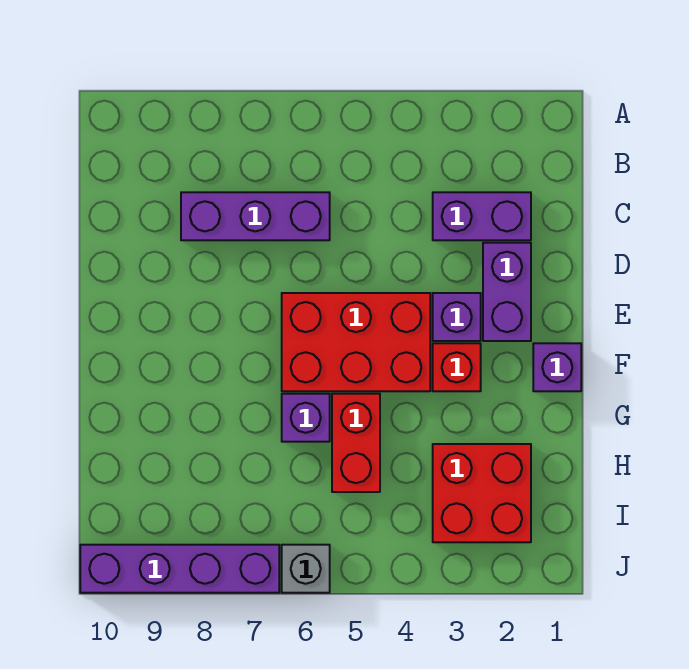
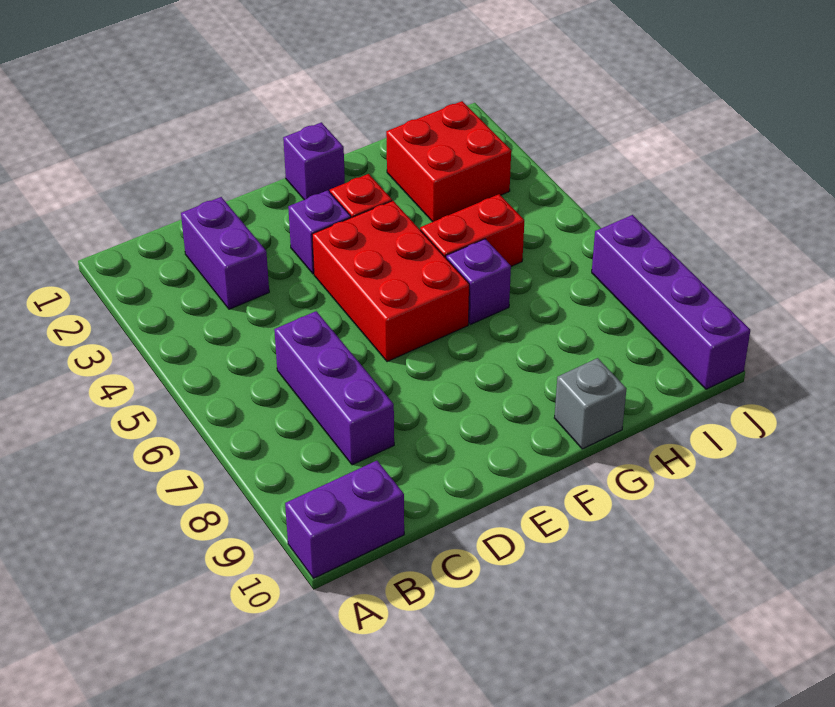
purple brick D2:E2 level 1 -> purple brick A10:B10 level 1
grey brick J6 level 1 -> grey brick G10 level 1

